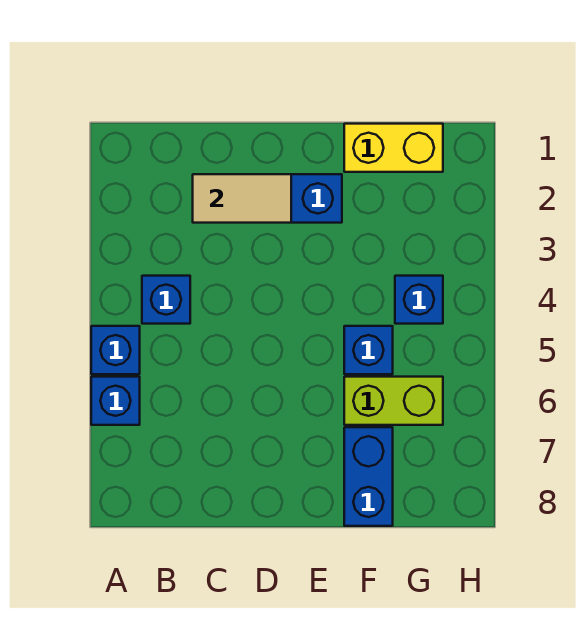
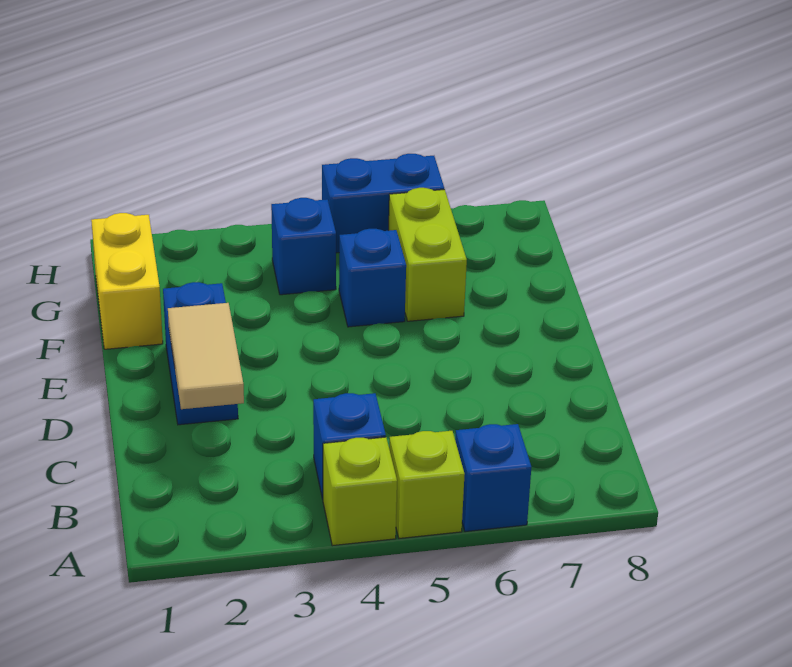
none -> lime brick A4 level 1
blue brick A5 level 1 -> lime brick A5 level 1
blue brick F7:F8 level 1 -> blue brick H5:H6 level 1

